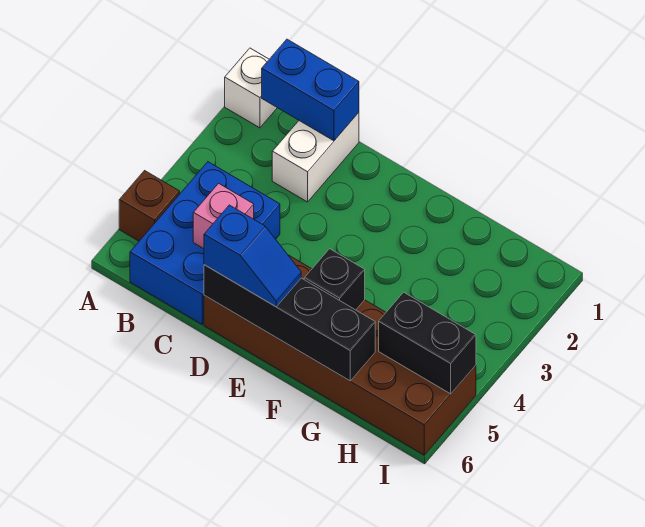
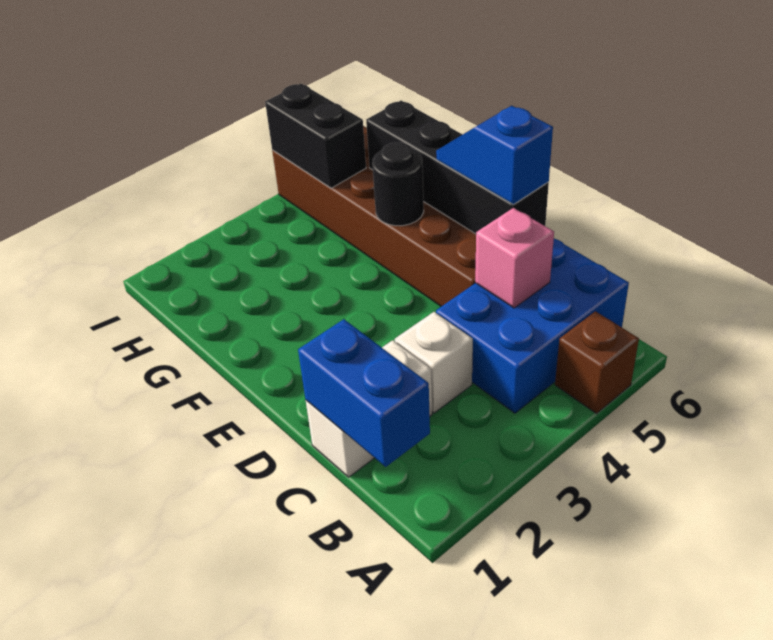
white brick A1 level 1 -> white brick C3 level 1
black brick F5 level 2 -> black round brick F5 level 2

